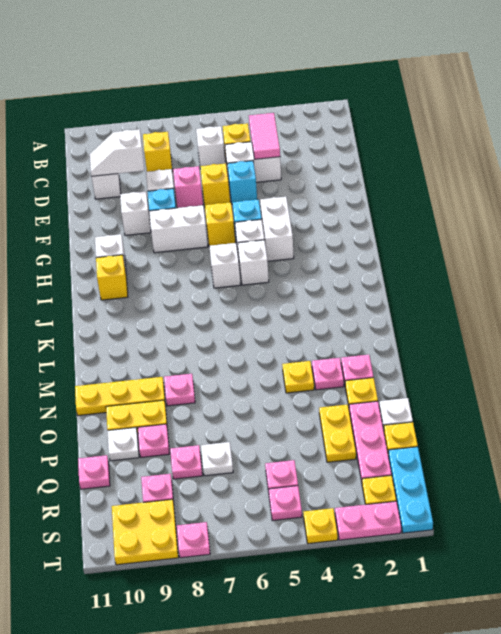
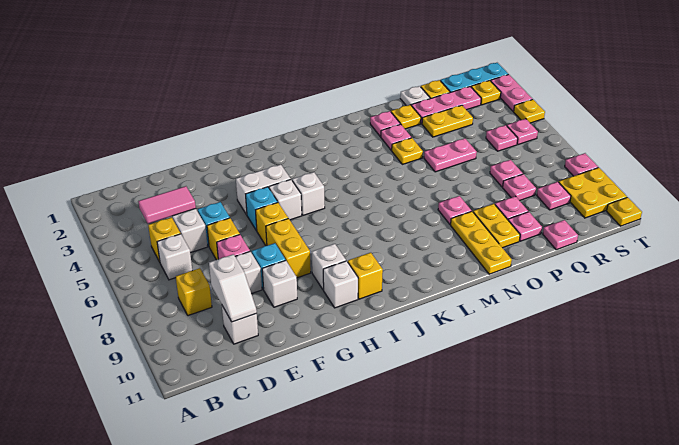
white brick G7:G8 level 1 -> yellow brick G7:G8 level 1
white brick I6 level 1 -> white brick H9 level 1
none -> pink plate O5:P5 level 1
white plate P10 level 1 -> pink plate P10 level 1
white plate Q7 level 1 -> pink plate Q7 level 1
none -> yellow plate T11 level 1

